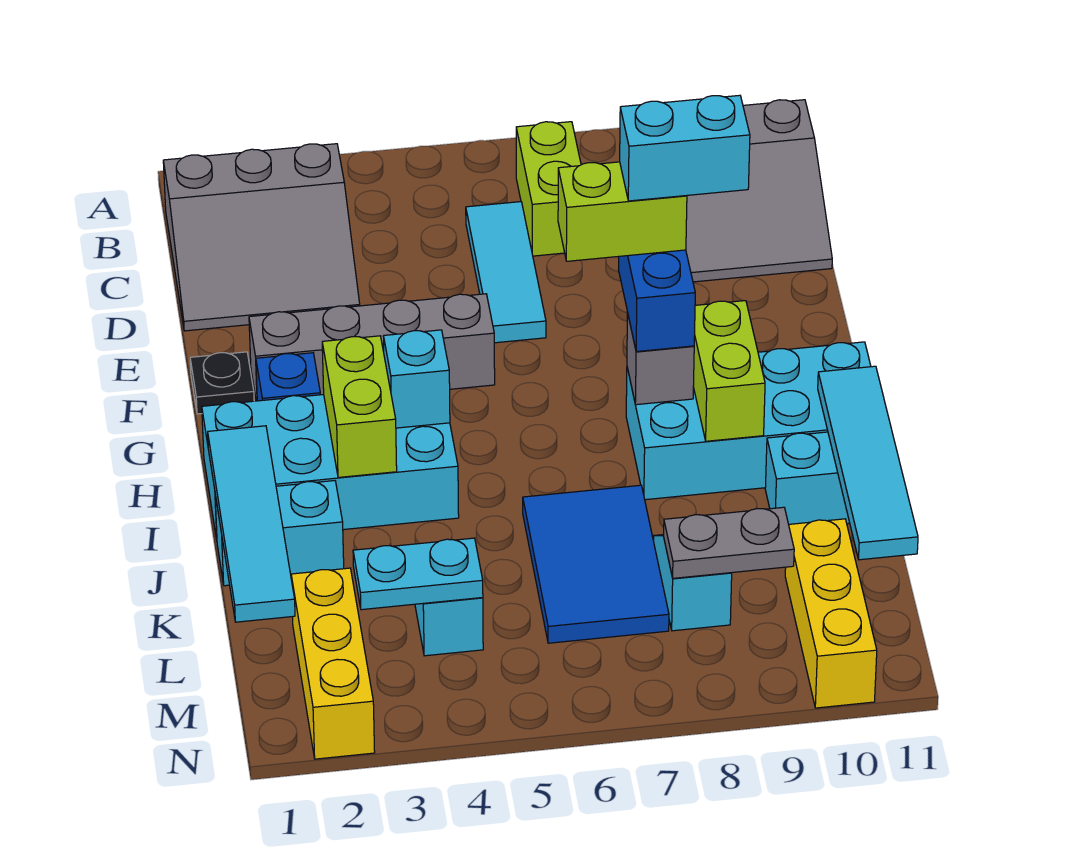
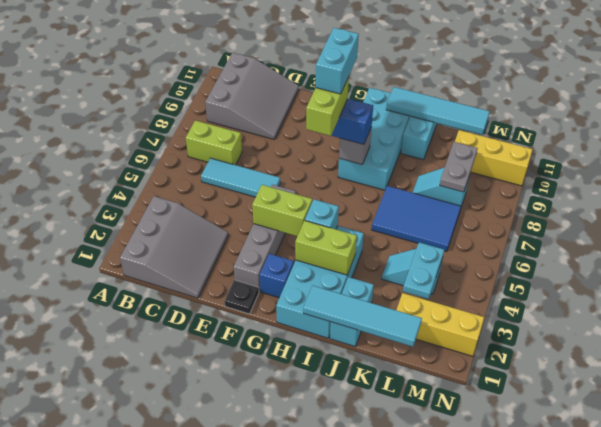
lime brick H9:I9 level 2 -> lime brick F4:G4 level 2

